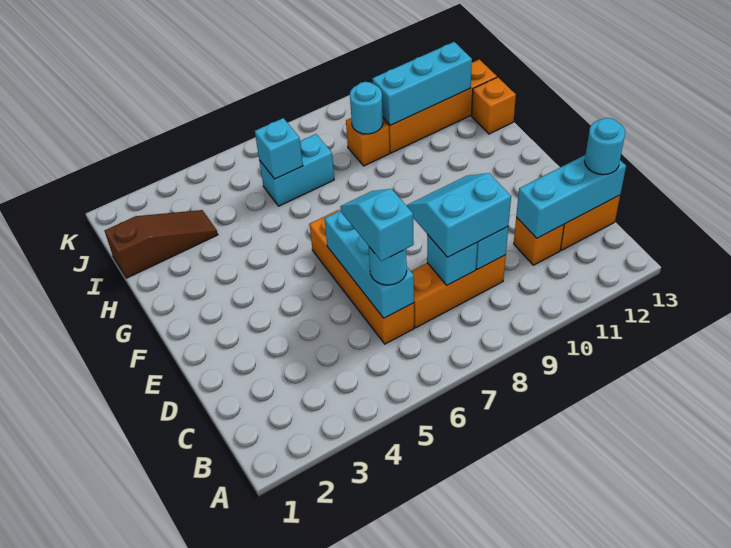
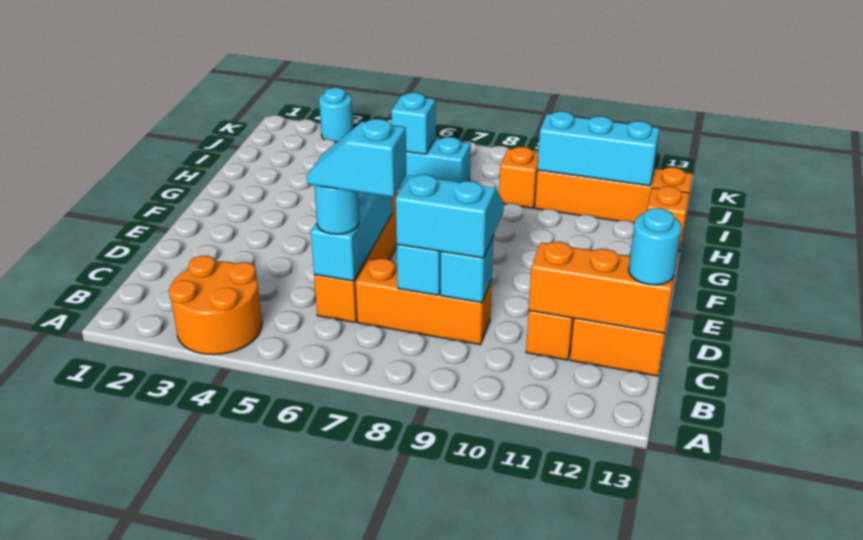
none -> orange round brick A3:B4 level 1
cyan slope C6:D6 level 4 top C -> cyan slope C6:C7 level 4 top 7
cyan brick C11:C13 level 2 -> orange brick C11:C13 level 2
brown slope I1:I3 level 1 top 1 -> none
cyan round brick I9 level 2 -> cyan round brick K3 level 1

